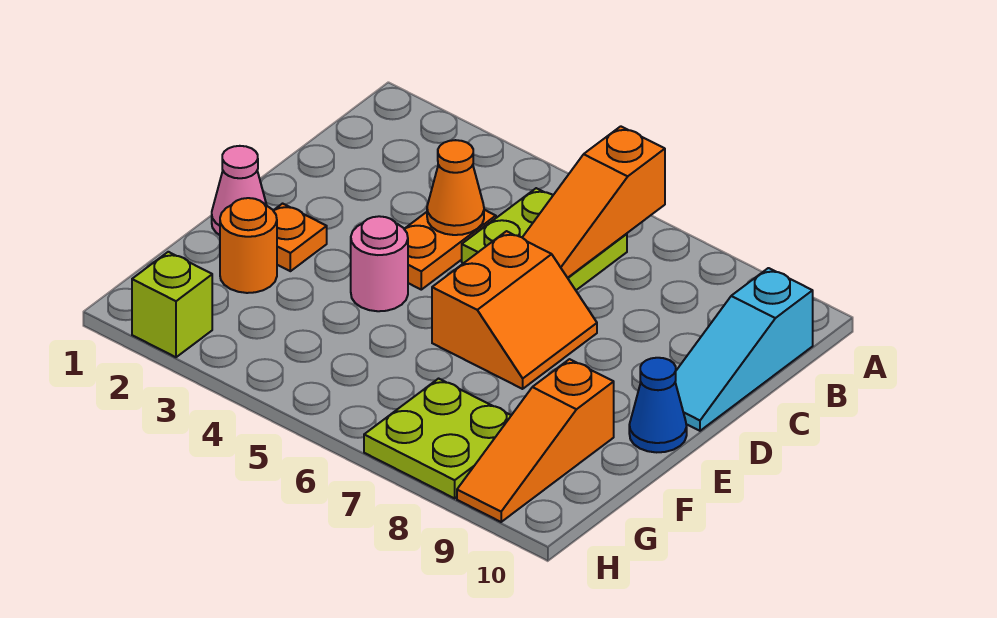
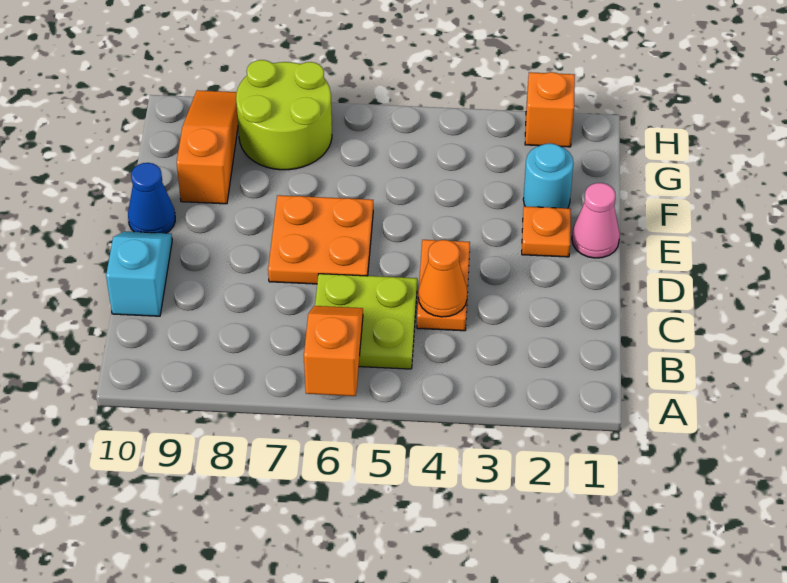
orange slope A6:C6 level 2 top A -> orange slope A6:B6 level 2 top A
cyan slope B10:D10 level 1 top B -> cyan slope C10:D10 level 1 top C
orange slope D6:E7 level 1 top 6 -> orange plate D6:E7 level 1
pink round brick E4 level 1 -> none
orange round brick F2 level 1 -> cyan round brick F2 level 1
lime plate G7:H8 level 1 -> lime round brick G7:H8 level 1
lime brick H2 level 1 -> orange brick H2 level 1

